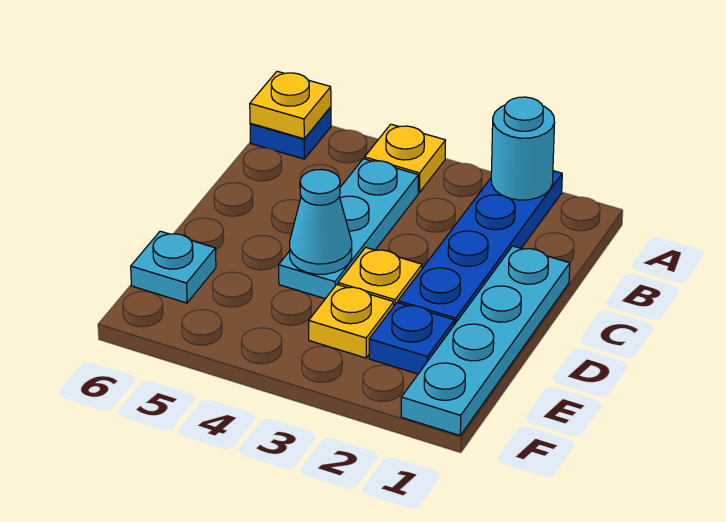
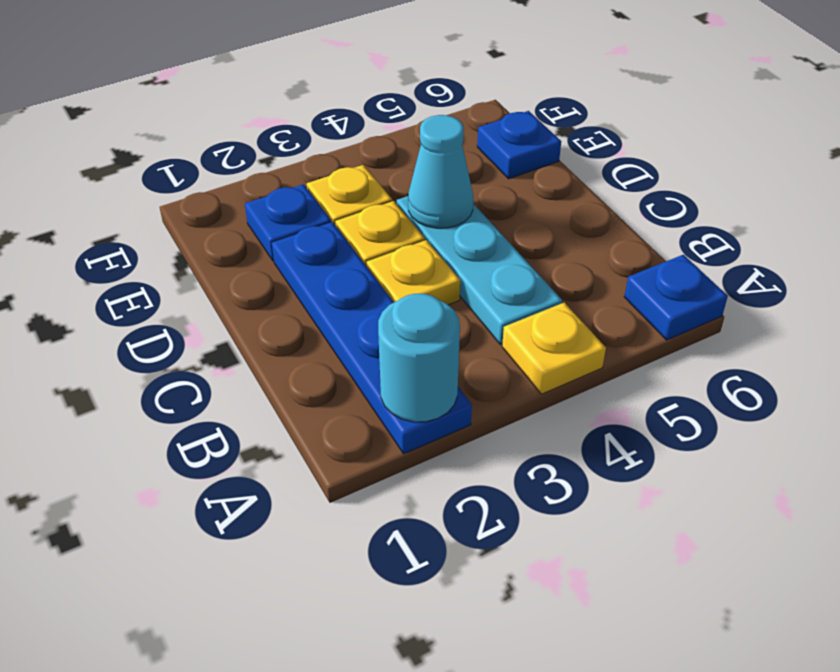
yellow plate A6 level 2 -> yellow plate C3 level 1
cyan plate C1:F1 level 1 -> none
cyan plate E6 level 1 -> blue plate E6 level 1

